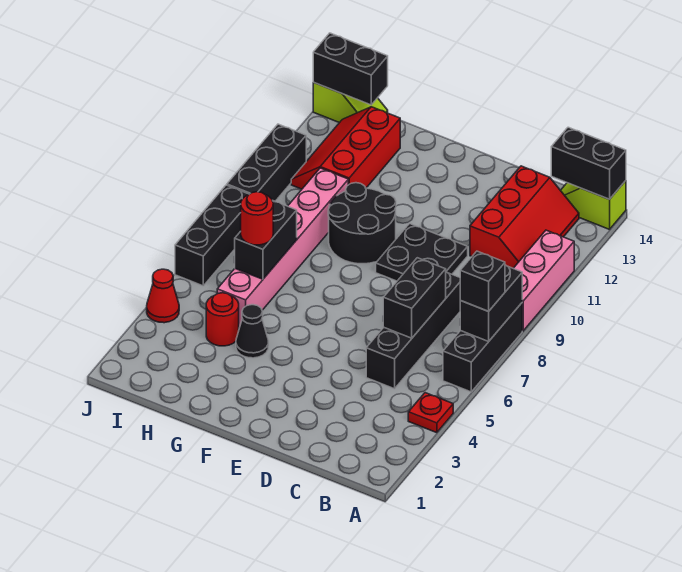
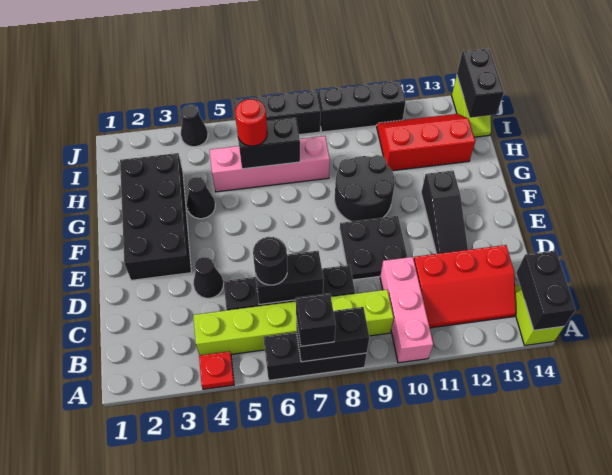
pink brick A9:A11 level 1 -> pink brick A10:C10 level 1
none -> lime brick B4:B9 level 1
none -> black round brick C6 level 3
none -> black cone D4 level 1
none -> black slope D12:F12 level 1 top F
none -> black brick E2:H3 level 1
red round brick H4 level 1 -> none
pink brick H5:H10 level 1 -> pink brick H5:H8 level 1
red cone J4 level 1 -> black cone J4 level 1

